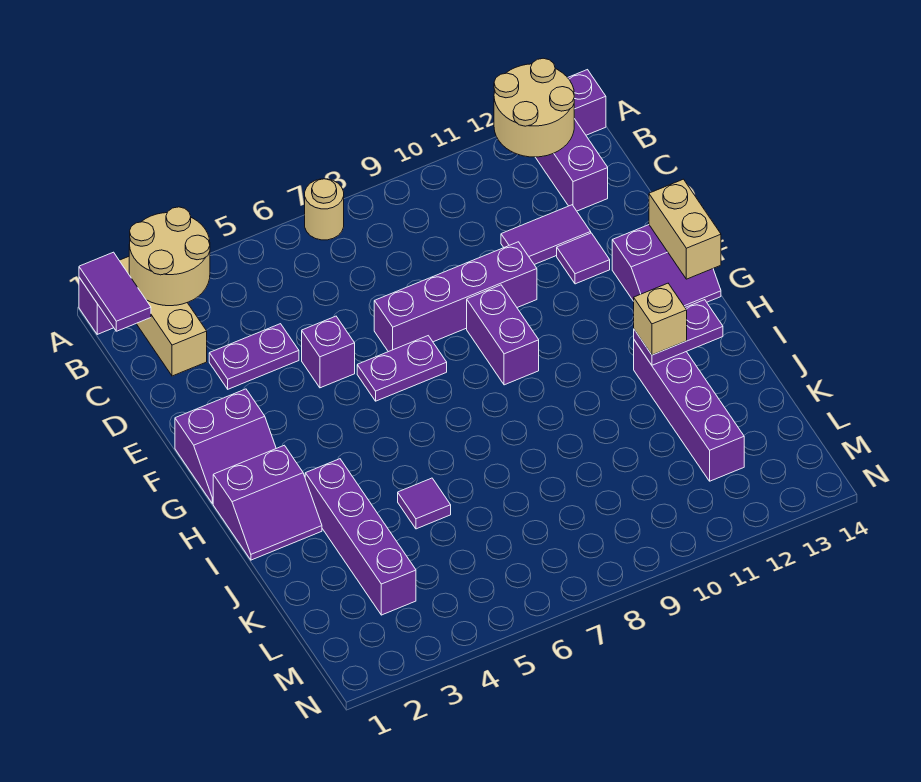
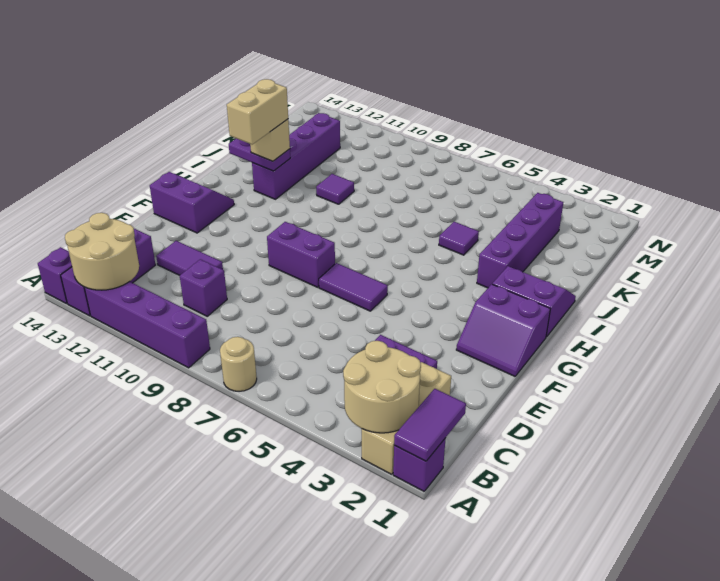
purple brick E5 level 1 -> purple brick C10 level 1
purple brick E7:E10 level 1 -> purple brick A9:A12 level 1
purple tile E12 level 1 -> purple tile J10 level 1
purple slope F1:G2 level 1 top F -> purple slope F1:G2 level 1 top G
purple plate F6:F7 level 1 -> purple tile F6:F7 level 1
purple brick F9:G9 level 1 -> purple brick F8:F9 level 1
tan brick F14:G14 level 2 -> tan brick H12:I12 level 4

